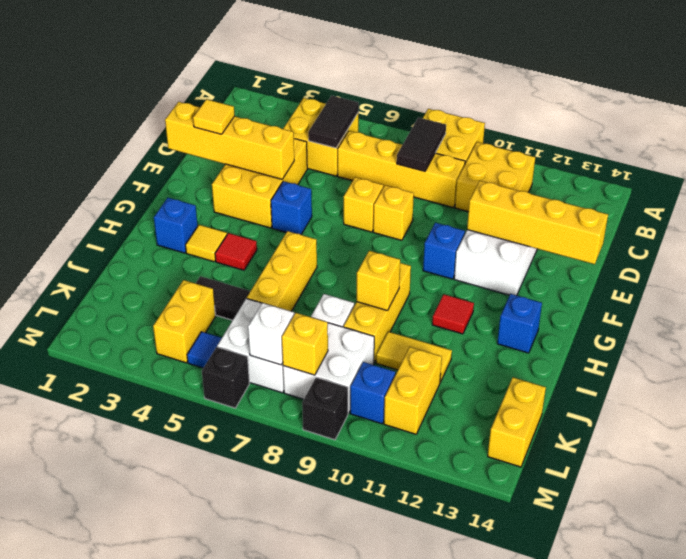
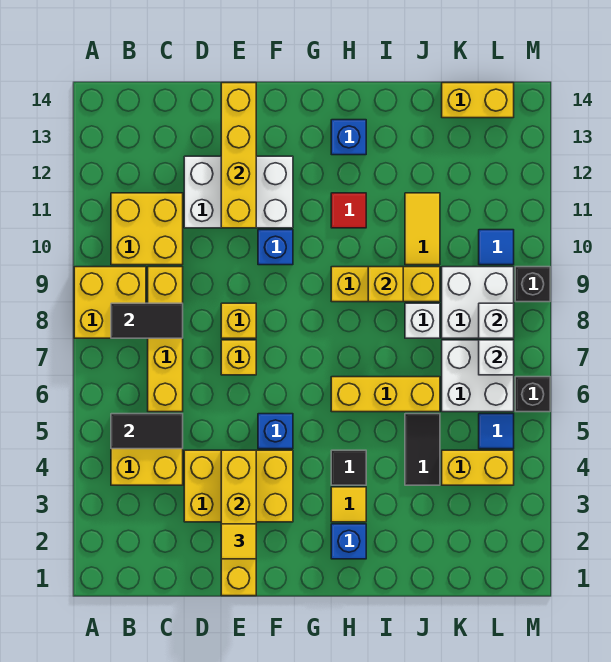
red tile H4 level 1 -> black tile H4 level 1
yellow brick K11:L11 level 1 -> none
yellow brick L8 level 2 -> white brick L8 level 2
blue brick L10 level 1 -> blue tile L10 level 1

